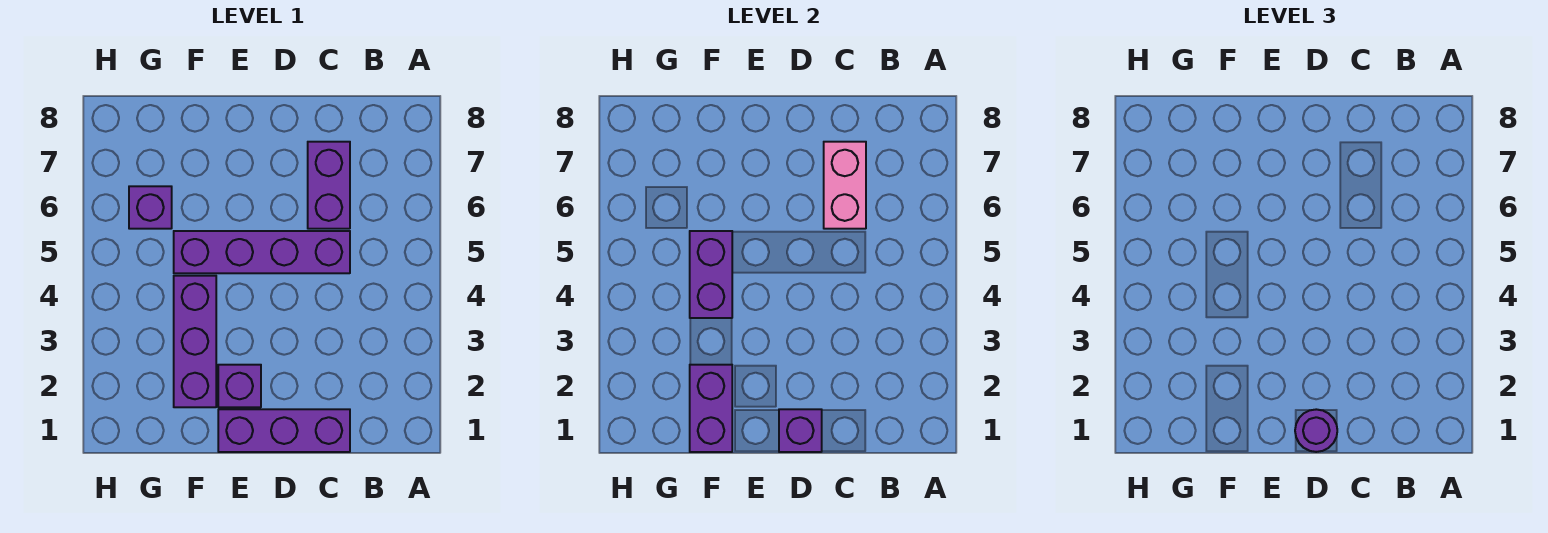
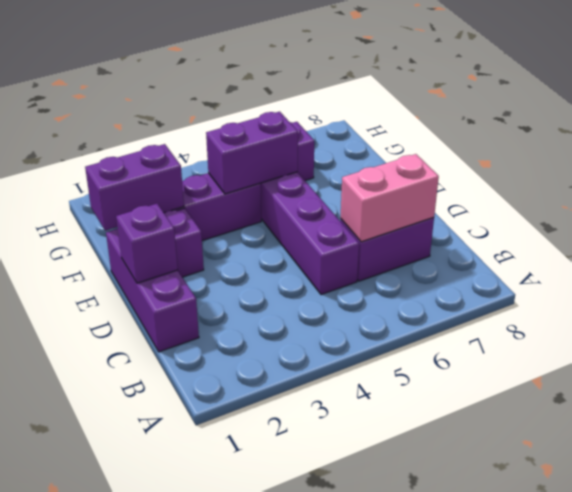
purple round brick D1 level 3 -> none

